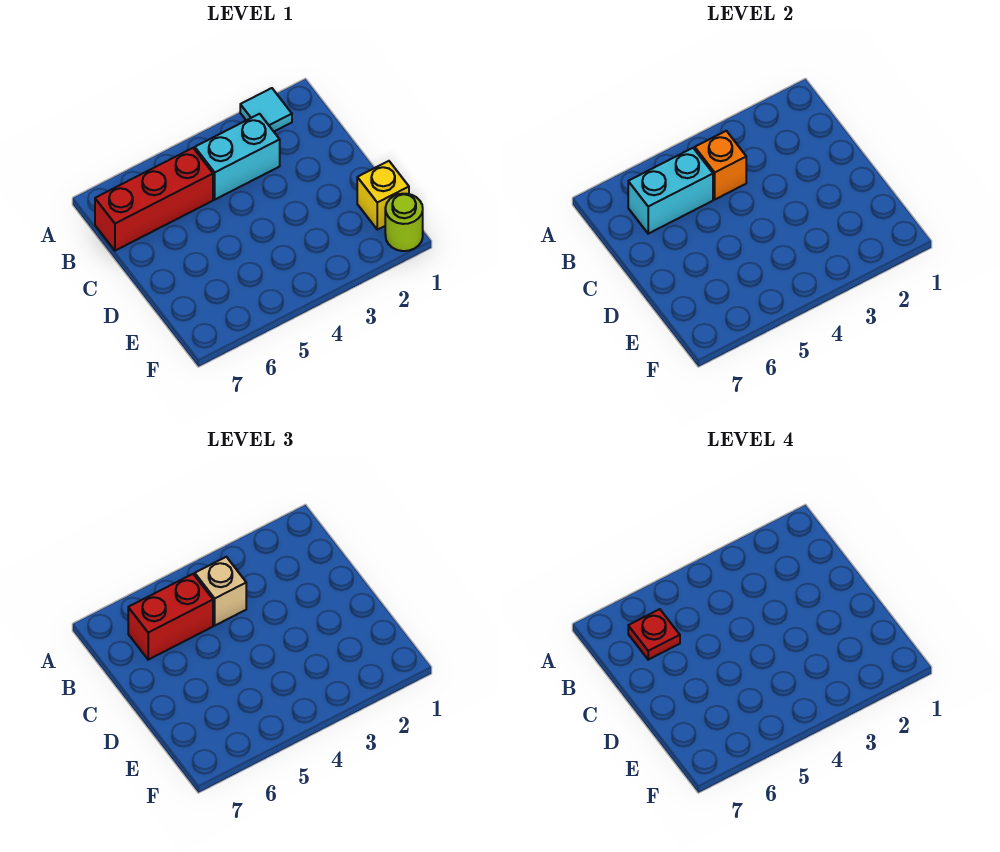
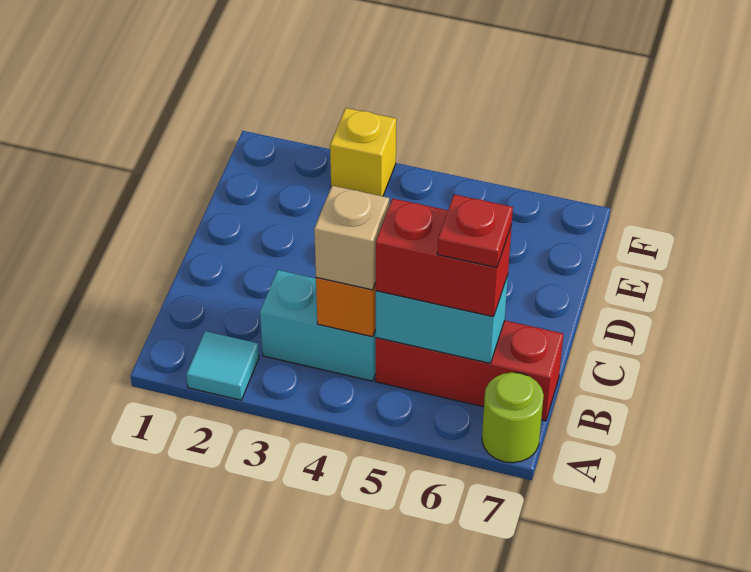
yellow brick E1 level 1 -> yellow brick F3 level 1
lime round brick F1 level 1 -> lime round brick A7 level 1

